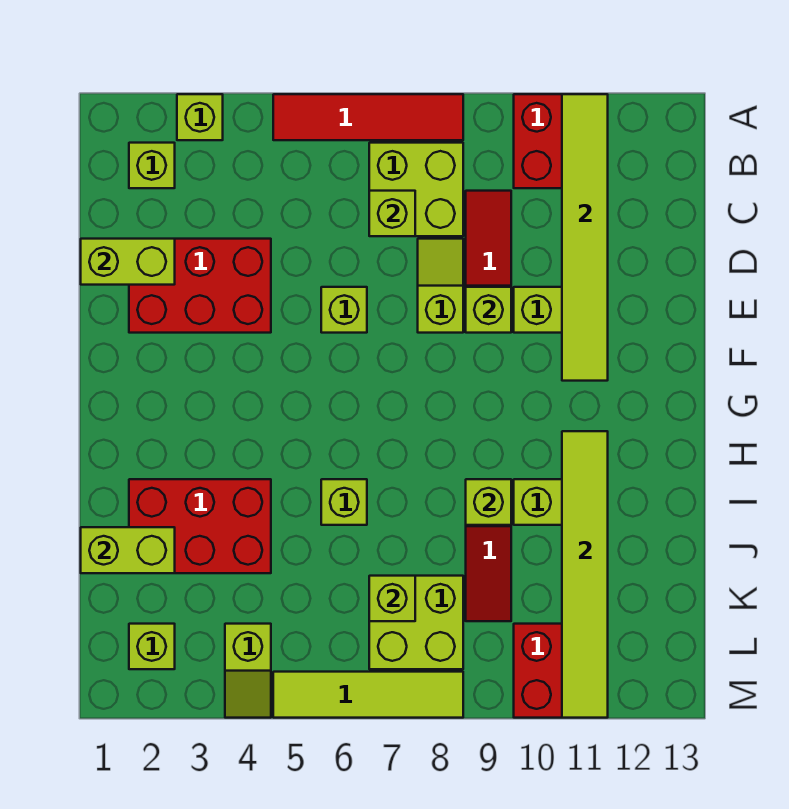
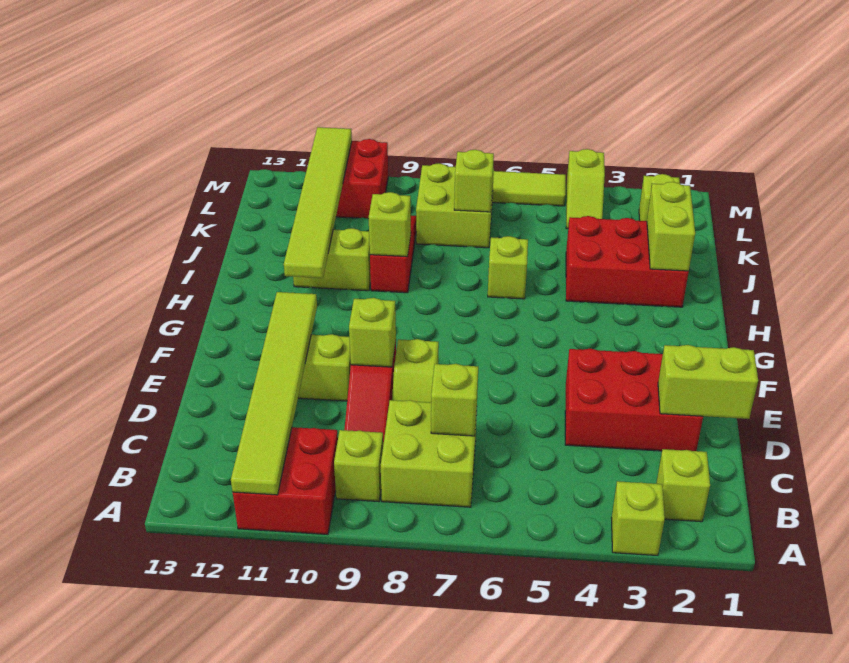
red tile A5:A8 level 1 -> none
lime brick E6 level 1 -> lime brick B9 level 1
lime brick J1:J2 level 2 -> lime brick I2:J2 level 2
lime slope L4:M4 level 1 top L -> lime slope L4:M4 level 1 top M

